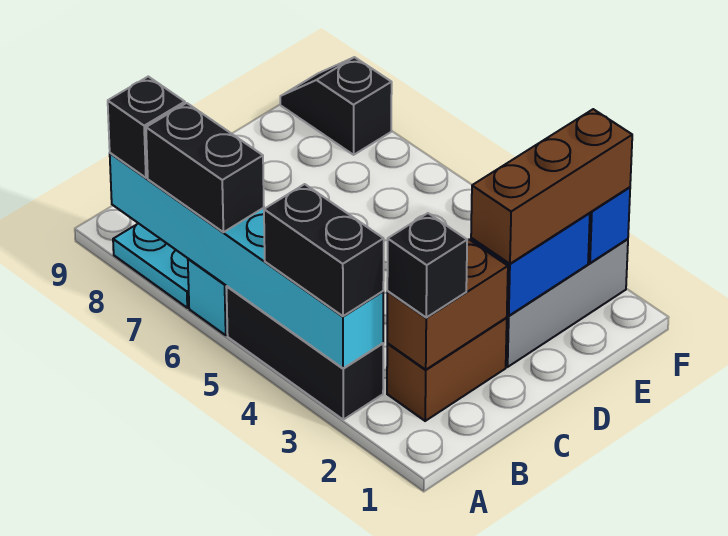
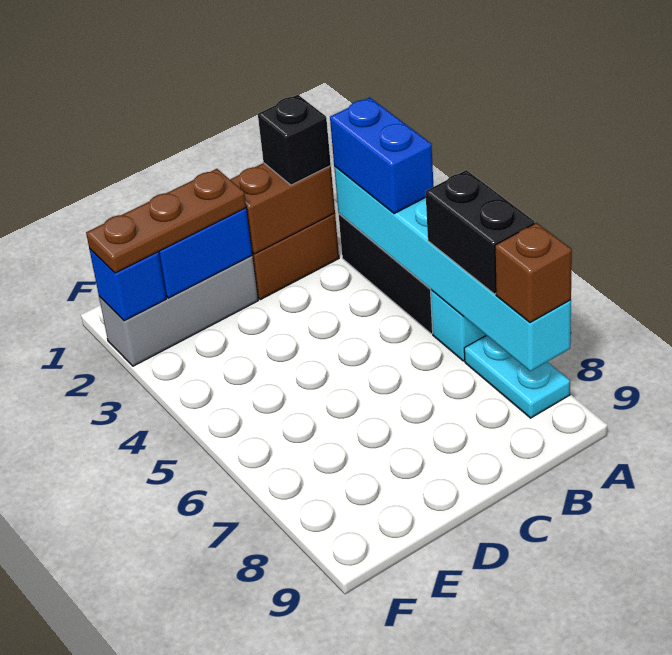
black brick A3:A4 level 3 -> blue brick A3:A4 level 3
black brick A8 level 3 -> brown brick A8 level 3
brown brick D2:F2 level 3 -> brown plate D2:F2 level 3
black slope F8:F9 level 1 top 8 -> none

